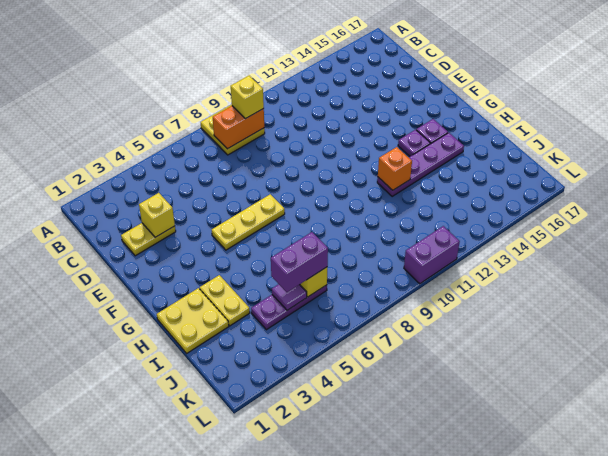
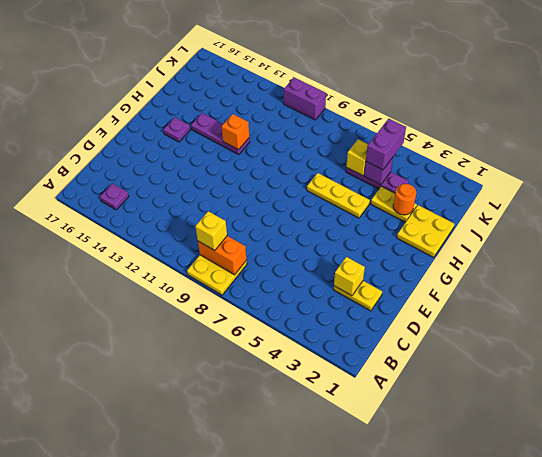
yellow plate F5:F7 level 1 -> yellow plate H5:H7 level 1
purple plate G14 level 1 -> purple plate B15 level 1
yellow plate H3:I3 level 1 -> yellow plate I3:I4 level 1
purple plate H12:H15 level 1 -> purple plate H12:H14 level 1
none -> orange round brick I3 level 2
purple tile J5 level 2 -> purple brick J5 level 2
purple brick J5:J6 level 3 -> purple brick J5:K5 level 3

